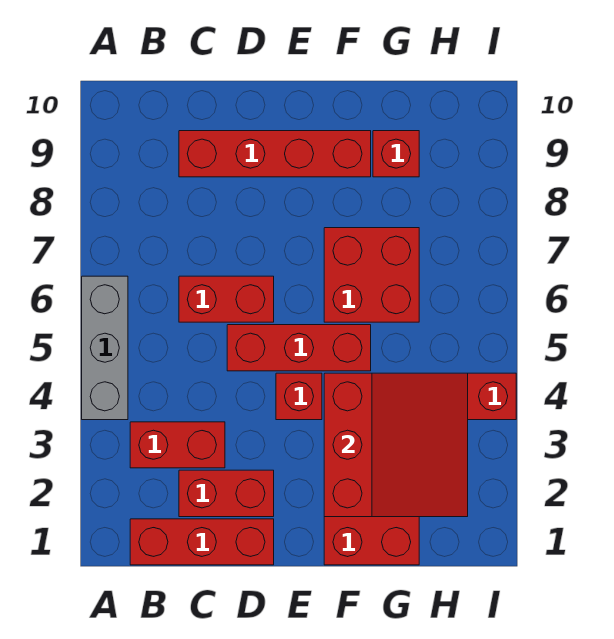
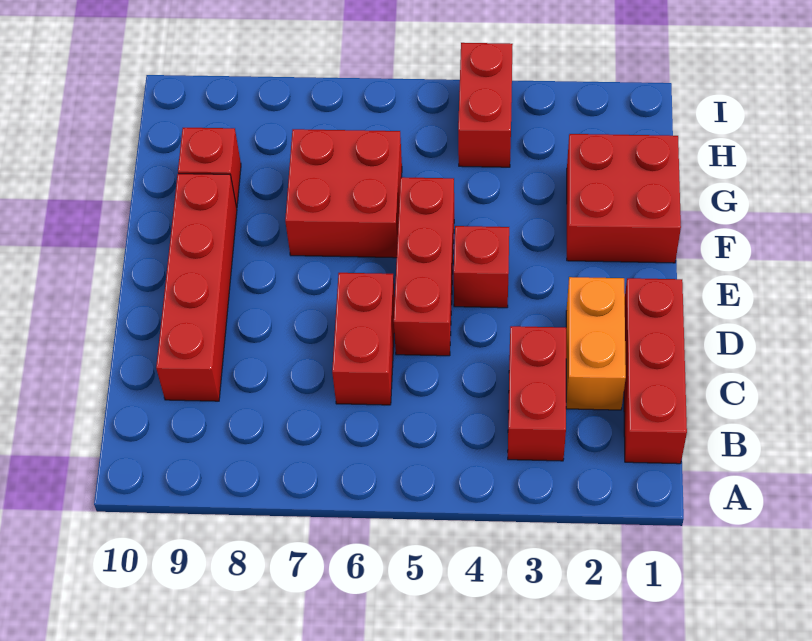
grey brick A4:A6 level 1 -> none
red brick C2:D2 level 1 -> orange brick C2:D2 level 1
red slope F2:H4 level 2 top F -> none

